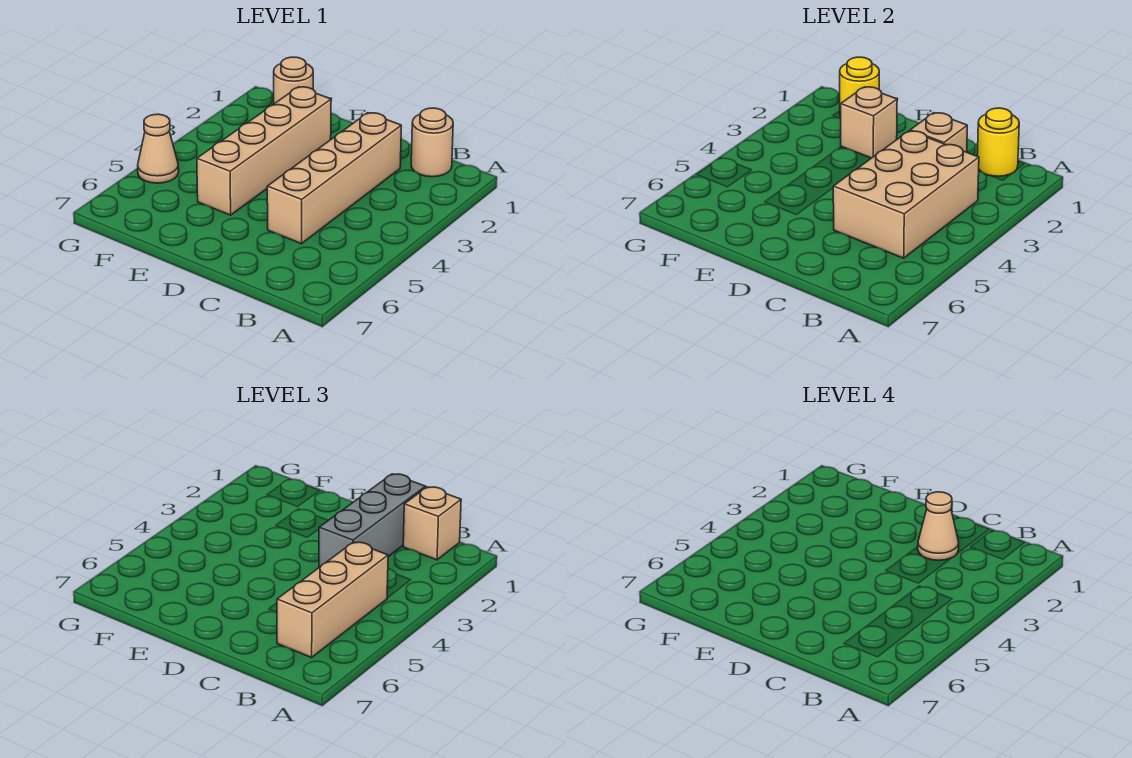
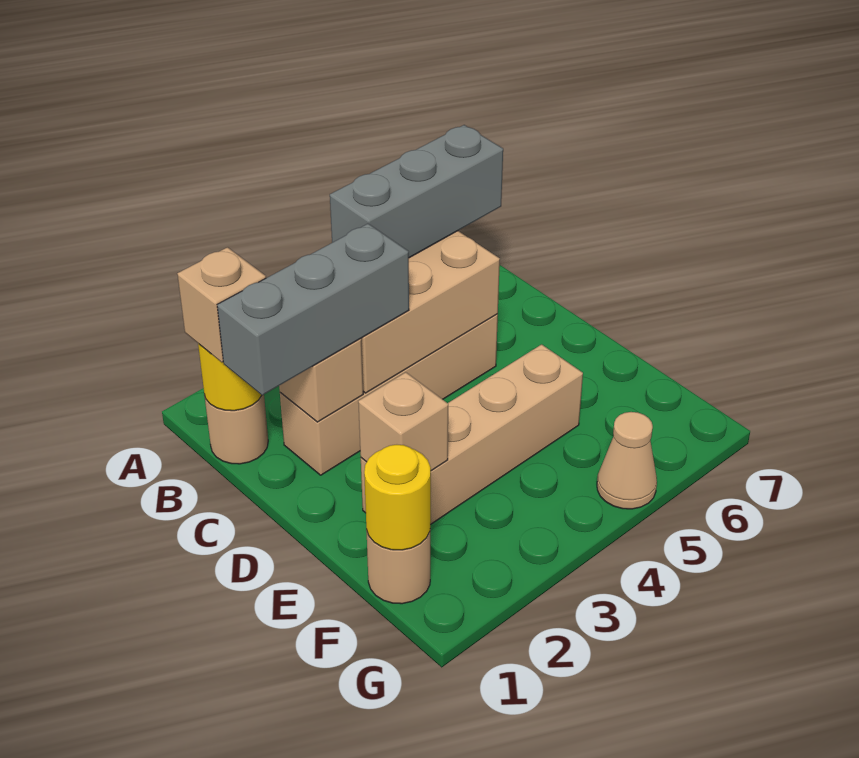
tan brick B4:B6 level 3 -> grey brick B4:B6 level 3
tan cone C2 level 4 -> none

